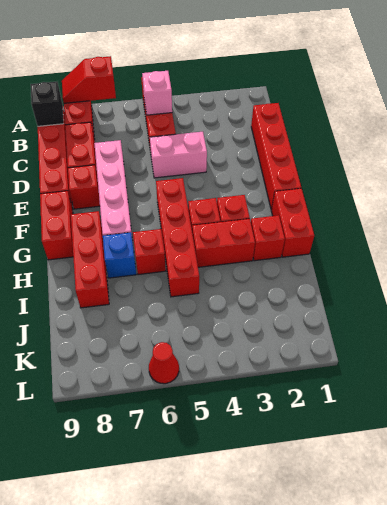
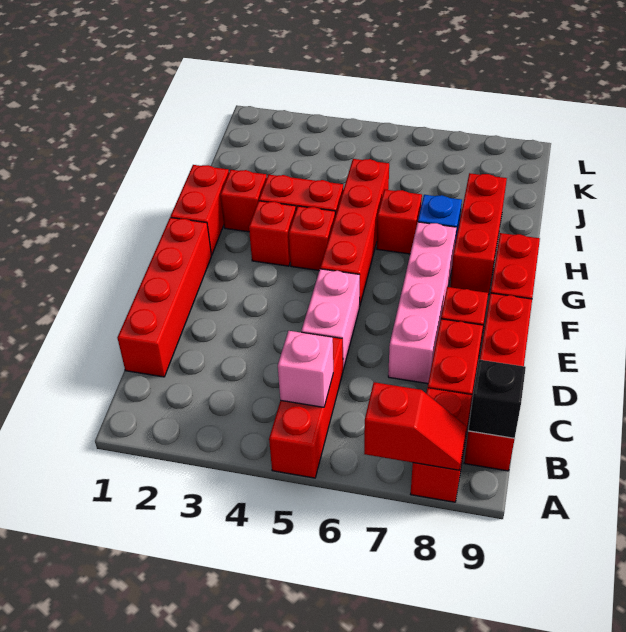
pink brick D4:D5 level 1 -> pink brick D5:E5 level 1
red cone L6 level 1 -> none

